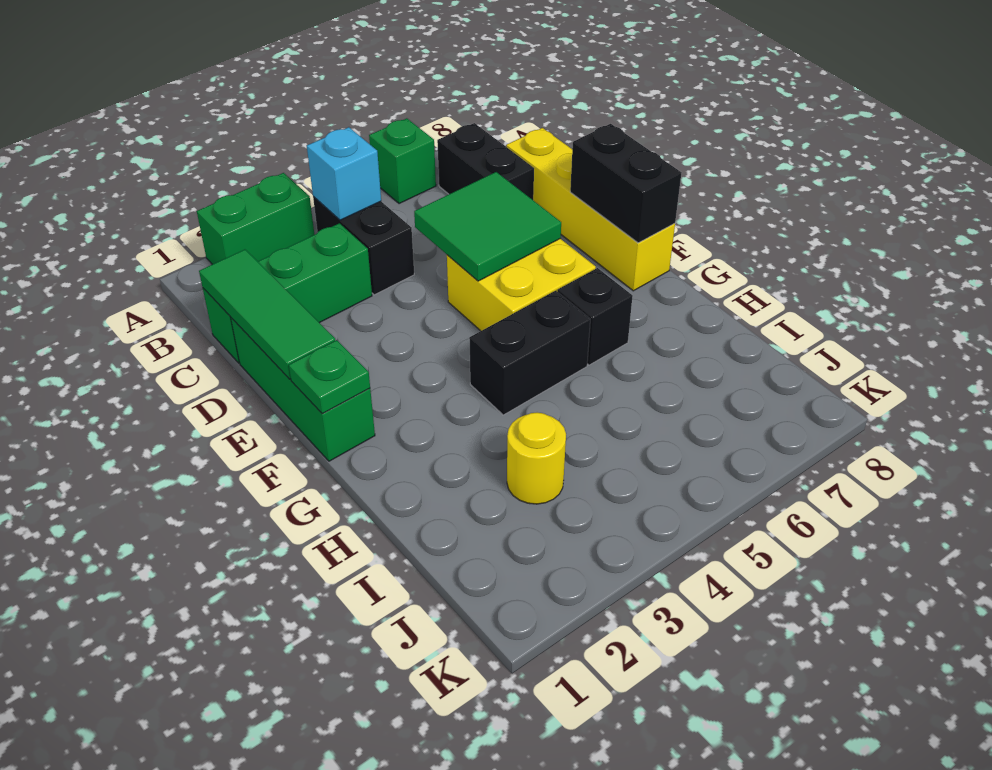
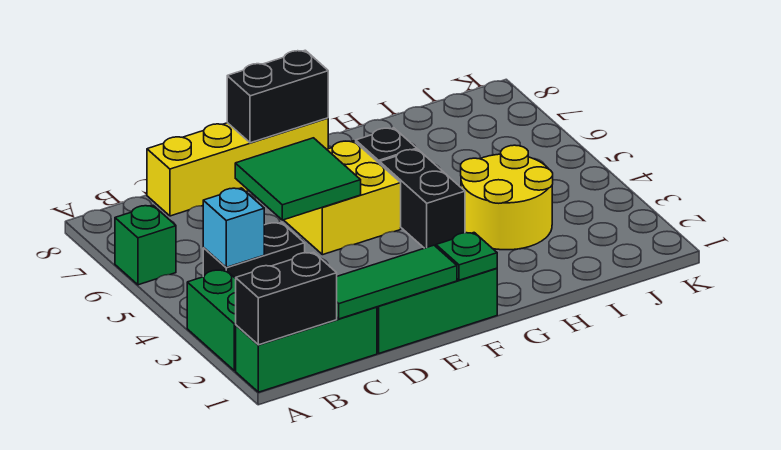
black brick B7:C7 level 1 -> black brick A1:B1 level 2
green brick C1:C3 level 1 -> green brick A1:C1 level 1
yellow round brick I3 level 1 -> yellow round brick H3:I4 level 1

